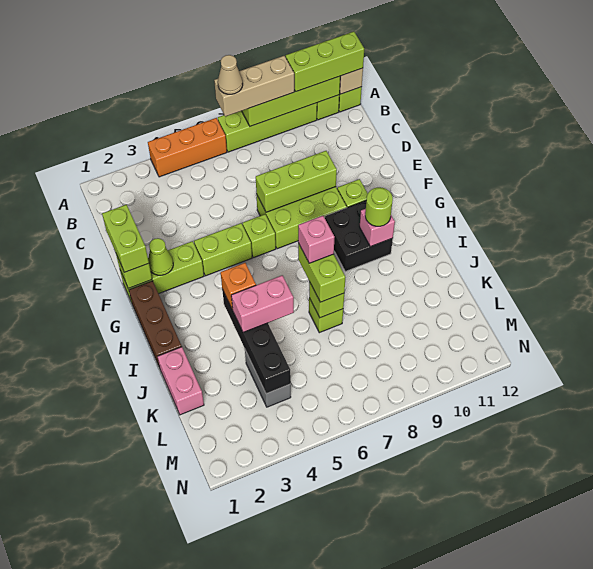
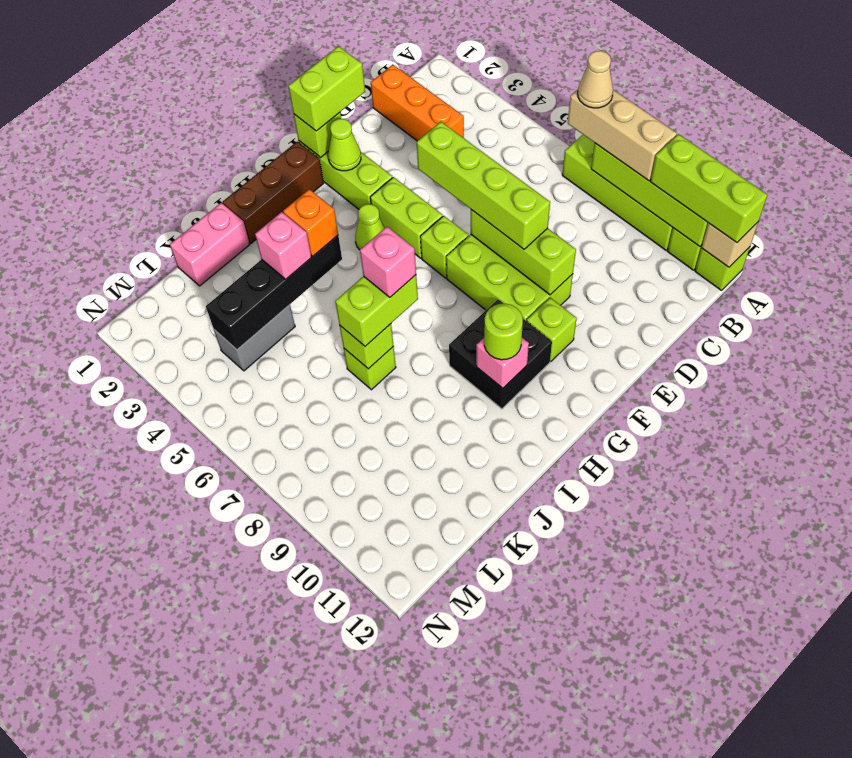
orange brick A4:A6 level 1 -> orange brick C1:C3 level 1
none -> lime brick E5:E8 level 3
none -> lime cone G4 level 1
pink brick J4:J5 level 3 -> pink brick J4 level 3

